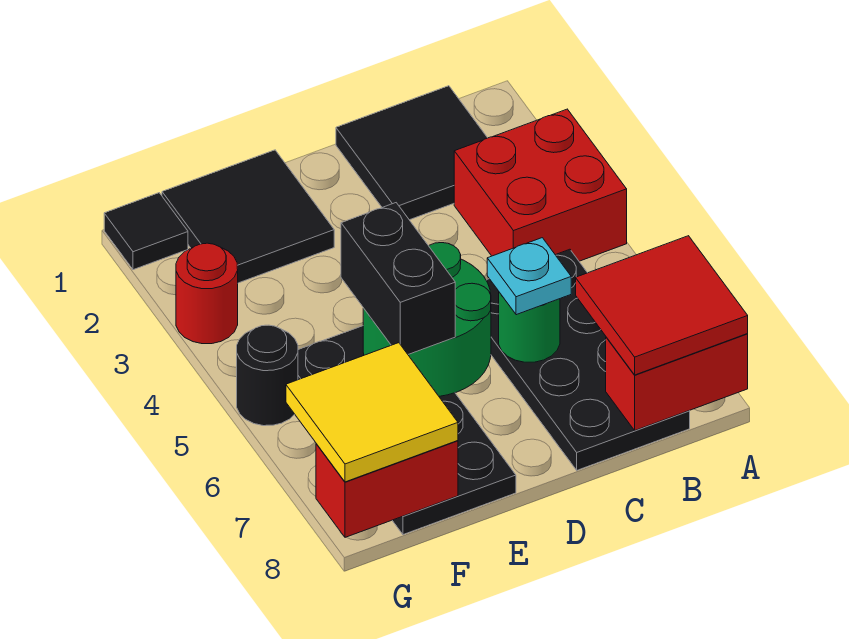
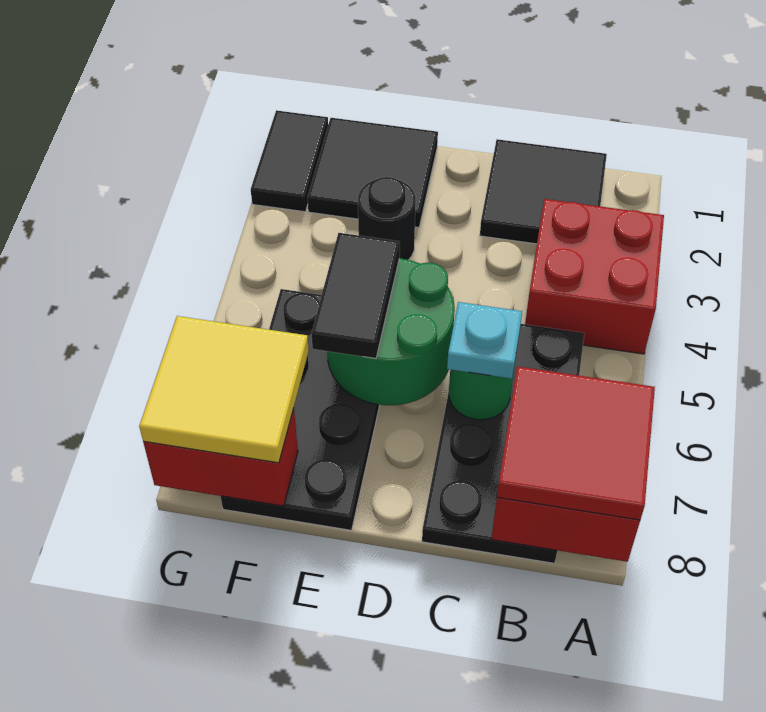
black brick E5:E6 level 3 -> black tile E5:E6 level 3
black tile G1 level 1 -> black tile G1:G2 level 1
red round brick G3 level 1 -> none
black round brick G5 level 1 -> black round brick E3 level 1

